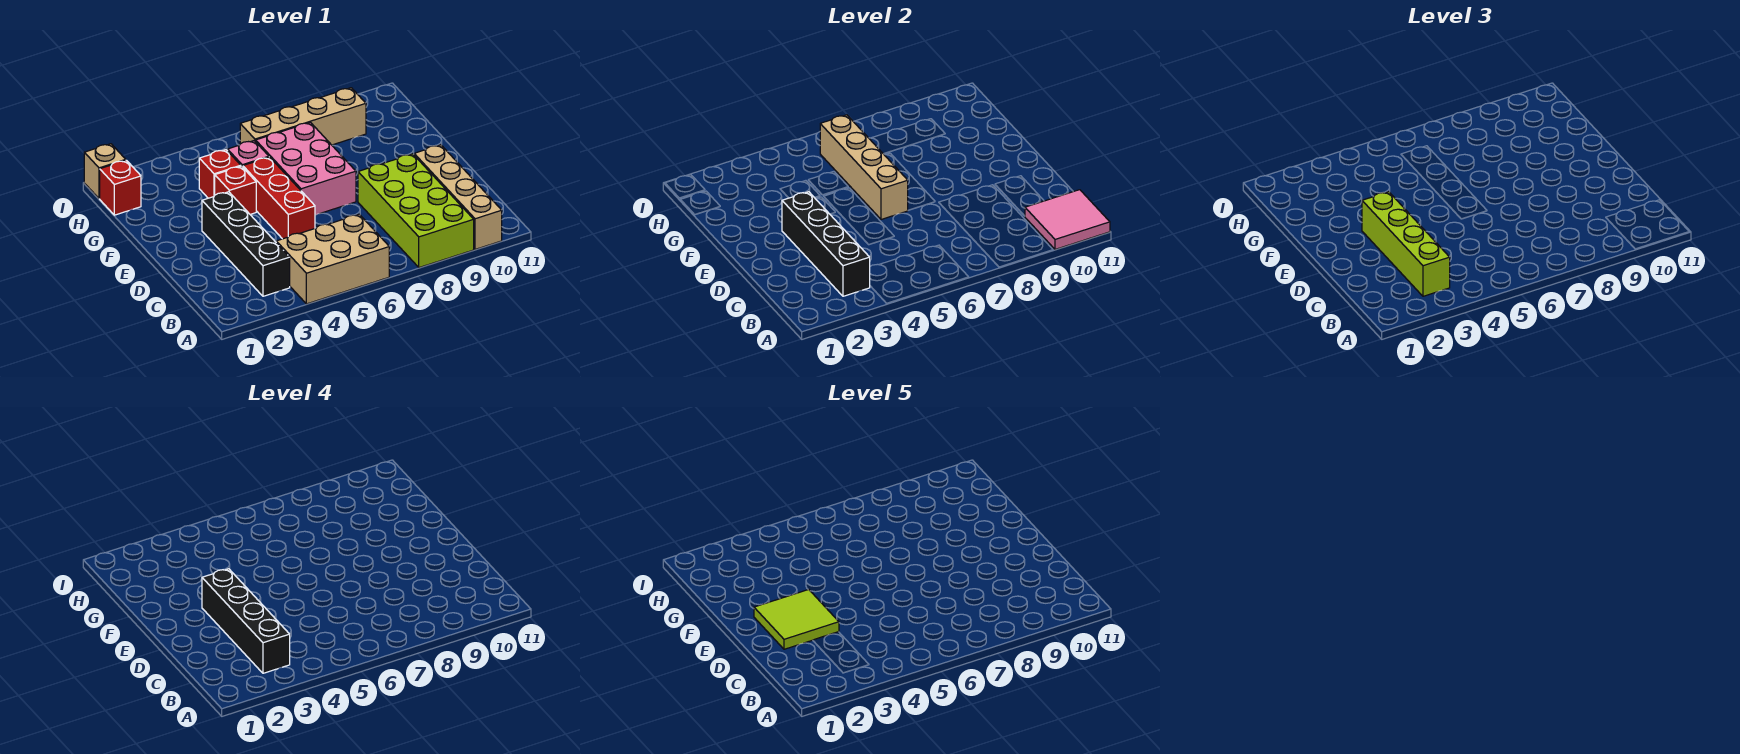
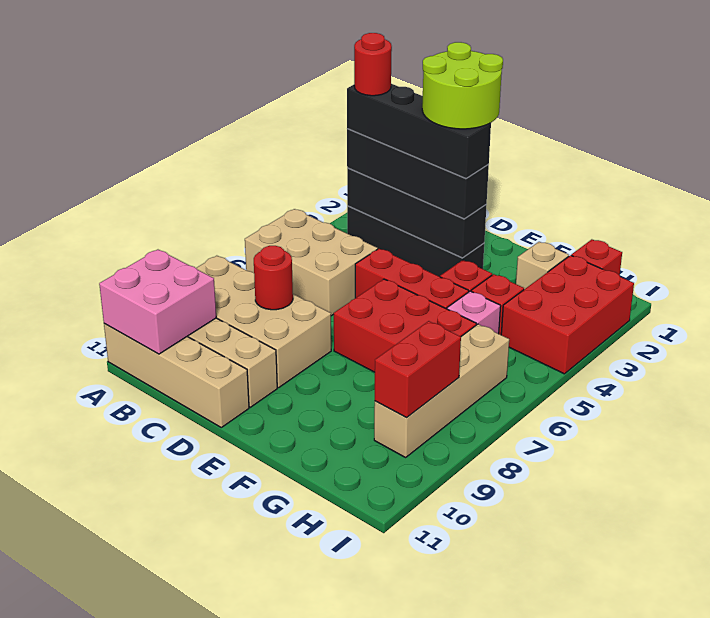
tan brick A4:B6 level 1 -> tan brick A5:C6 level 1
lime brick A8:D9 level 1 -> tan brick A8:D9 level 1
pink tile A10:B11 level 2 -> pink brick A10:B11 level 2
lime brick B3:E3 level 3 -> black brick B3:E3 level 3
none -> red round brick B3 level 5
none -> red round brick C8 level 2
lime tile D2:E3 level 5 -> lime round brick D2:E3 level 5
pink brick E6:G7 level 1 -> red brick E6:G7 level 1
tan brick E6:H6 level 2 -> tan brick A11:D11 level 1
none -> red brick H2:I4 level 1
none -> red brick H8:H9 level 2
tan brick I1 level 1 -> tan brick G2 level 1

